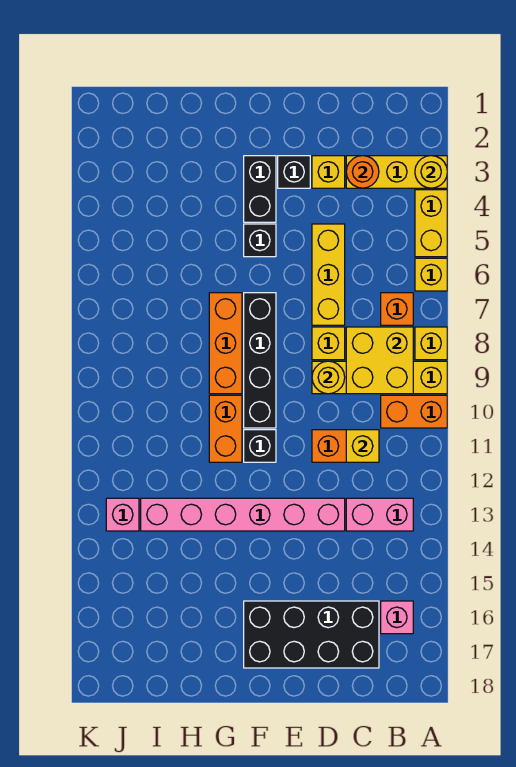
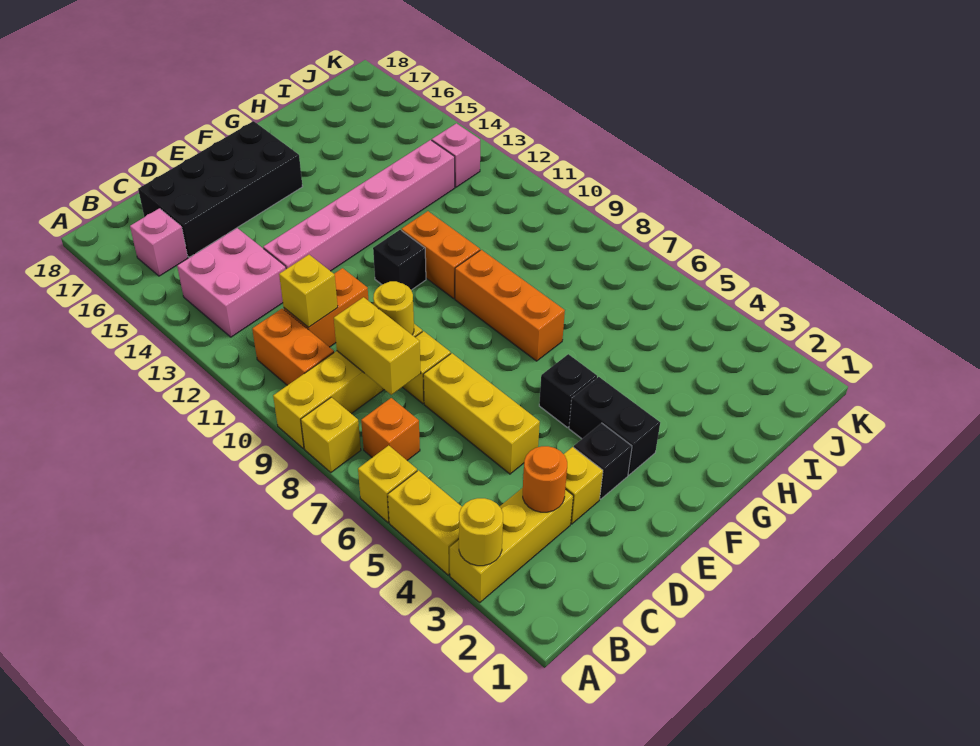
orange brick A10:B10 level 1 -> orange brick B10:B11 level 1
yellow brick B8:C9 level 2 -> yellow brick C8:C9 level 2
pink brick B13:C13 level 1 -> pink brick B13:C14 level 1
black brick F7:F10 level 1 -> none

